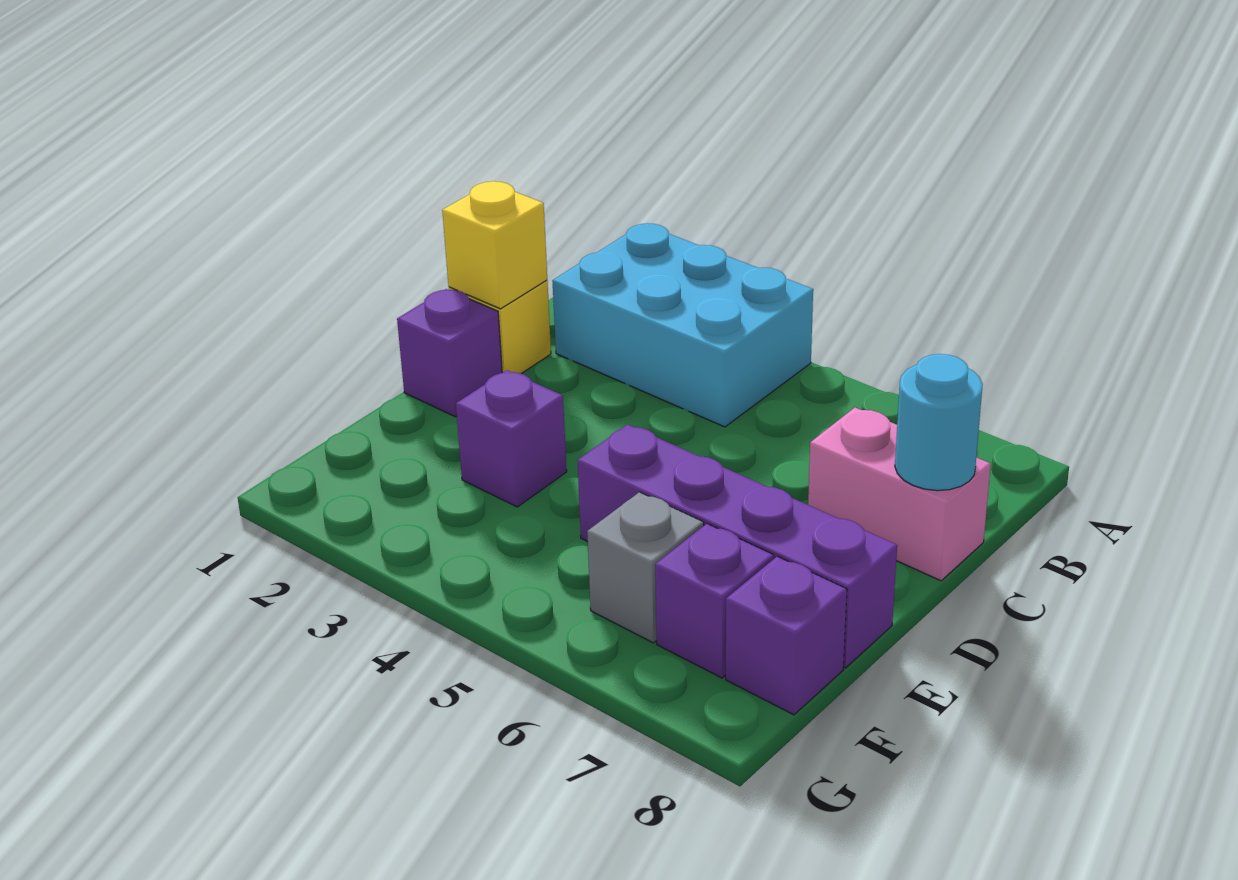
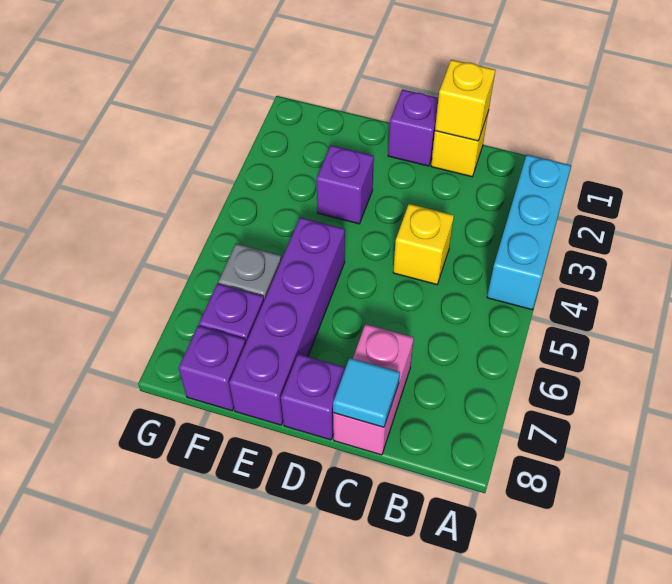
cyan brick A2:B4 level 1 -> cyan brick A2:A4 level 1
none -> yellow brick C4 level 1
cyan round brick C8 level 2 -> cyan tile C8 level 2
none -> purple brick D8 level 1

